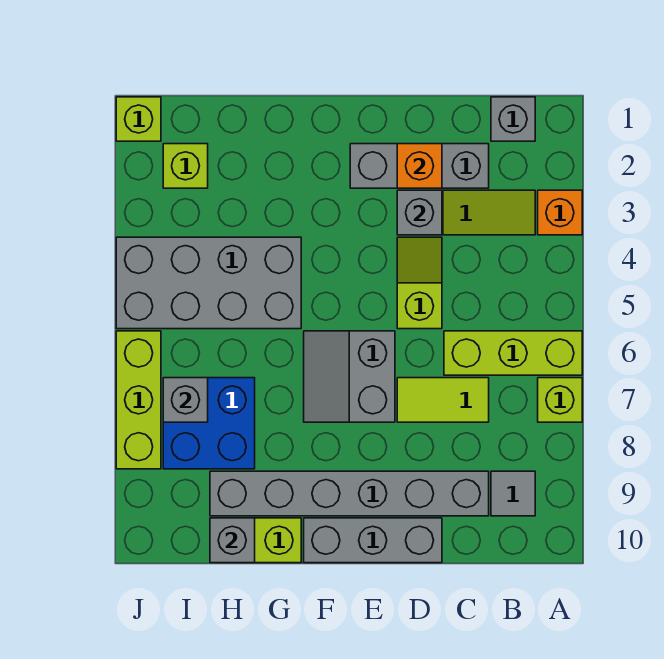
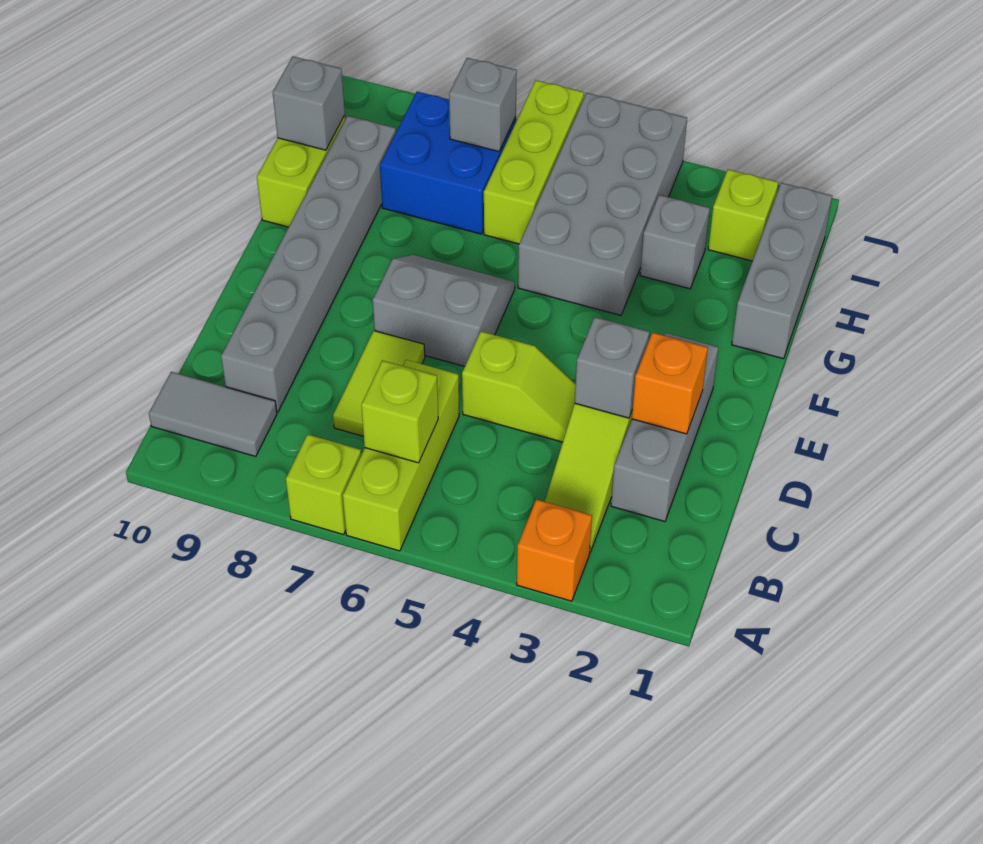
grey brick B1 level 1 -> grey brick H3 level 1
grey tile B9 level 1 -> grey tile B9:B10 level 1
grey brick D10:F10 level 1 -> grey brick G1:I1 level 1
lime brick J1 level 1 -> lime brick B6 level 2
lime brick J6:J8 level 1 -> lime brick H6:J6 level 1

